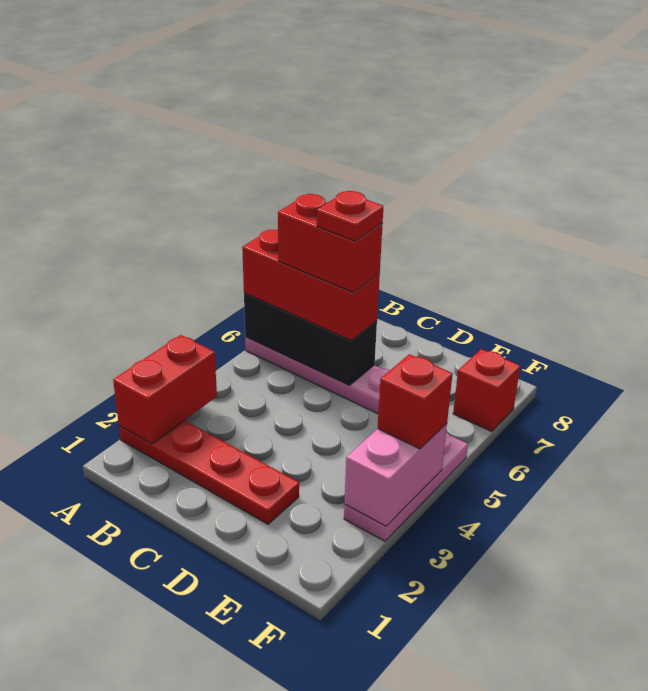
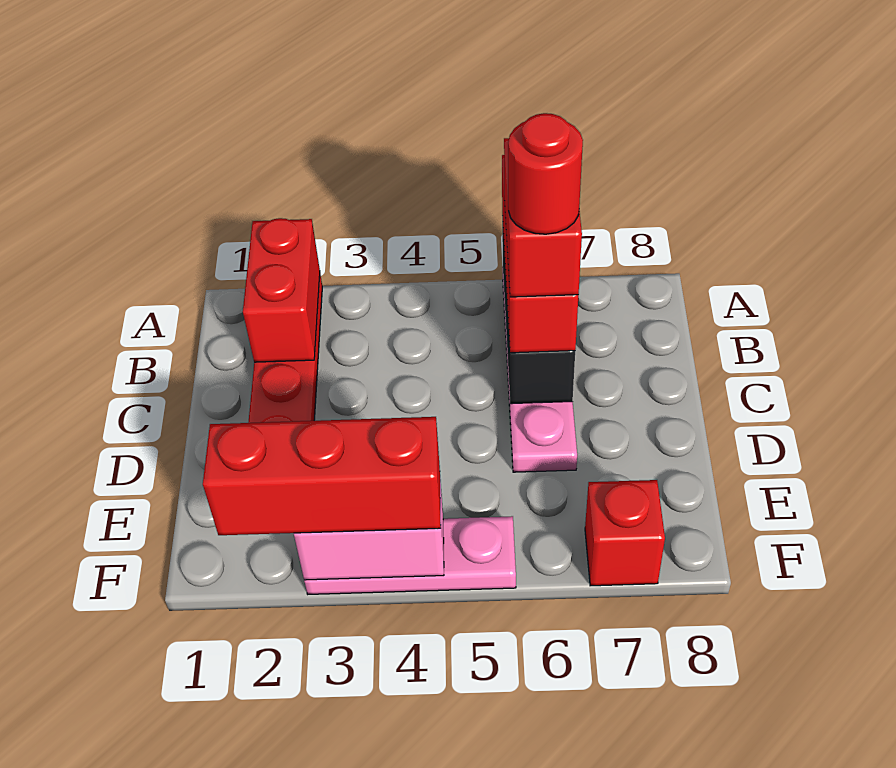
red brick A2:A3 level 2 -> red brick A2:B2 level 2
red plate C6 level 5 -> red round brick C6 level 5
red brick F4 level 3 -> red brick F2:F4 level 3

